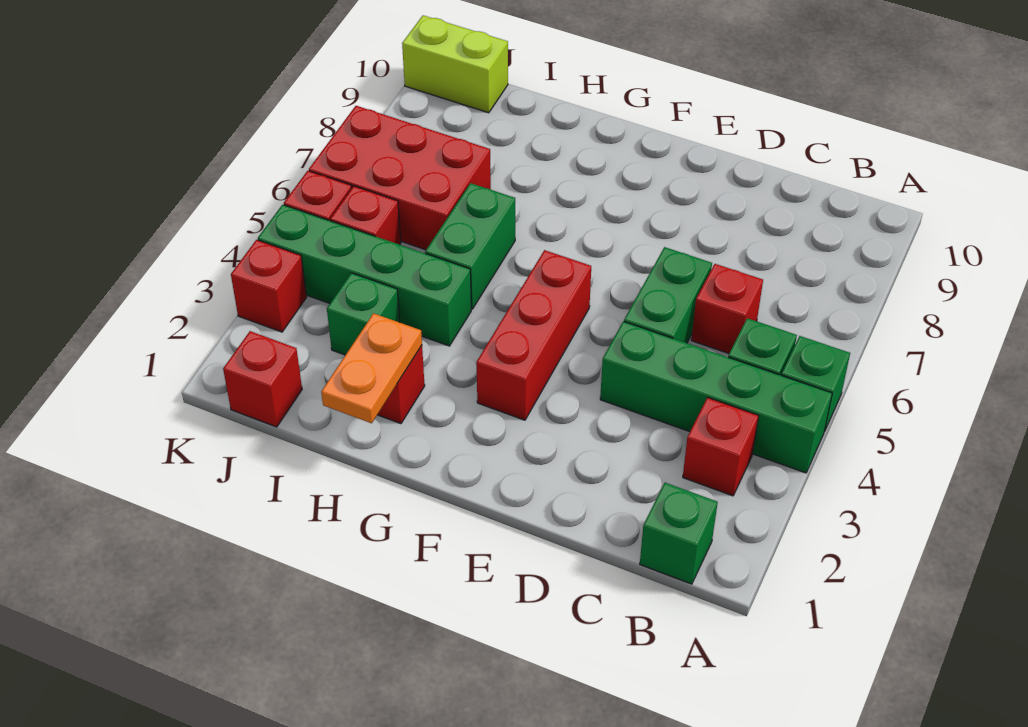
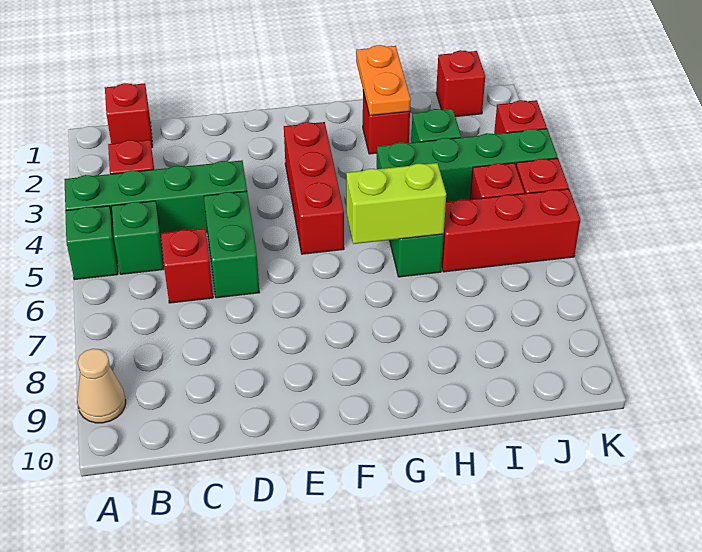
none -> tan cone A9 level 1
green brick B1 level 1 -> red brick B1 level 1
red brick I6:K7 level 1 -> red brick I6:K6 level 1
lime brick J10:K10 level 1 -> lime brick G6:H6 level 2

